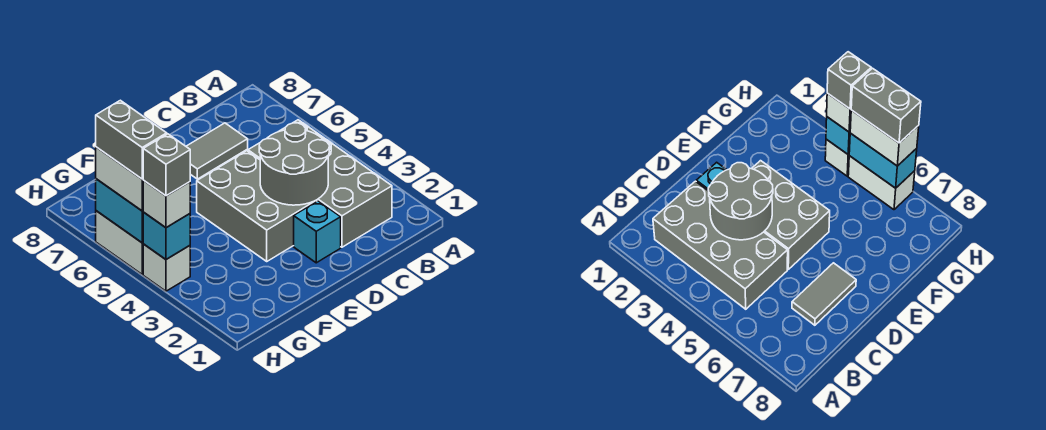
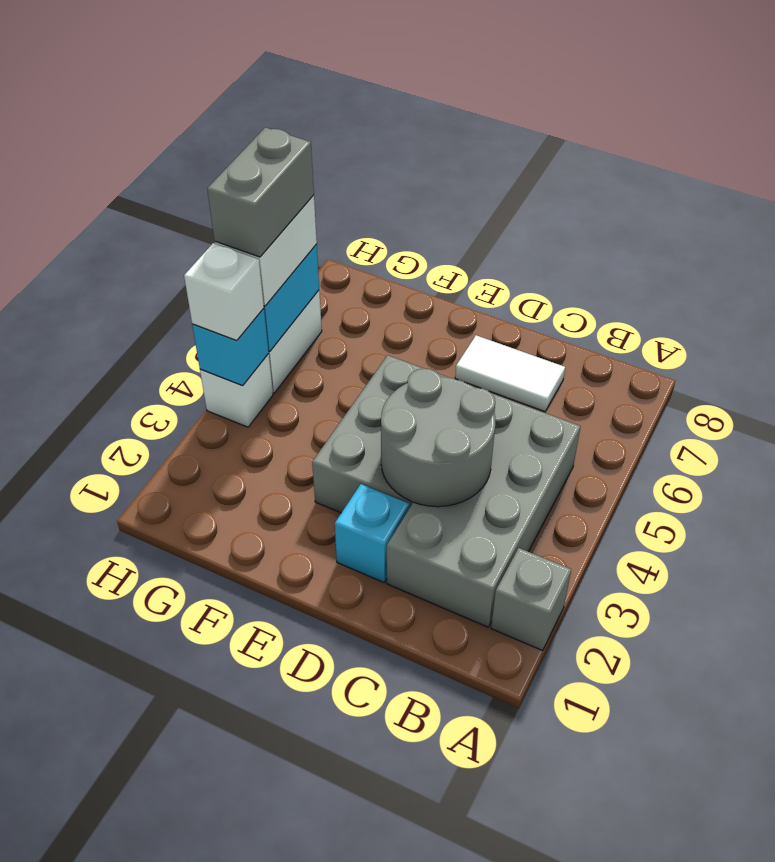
grey tile C7:D7 level 1 -> white tile C7:D7 level 1
grey brick H4 level 4 -> grey brick A2 level 1

